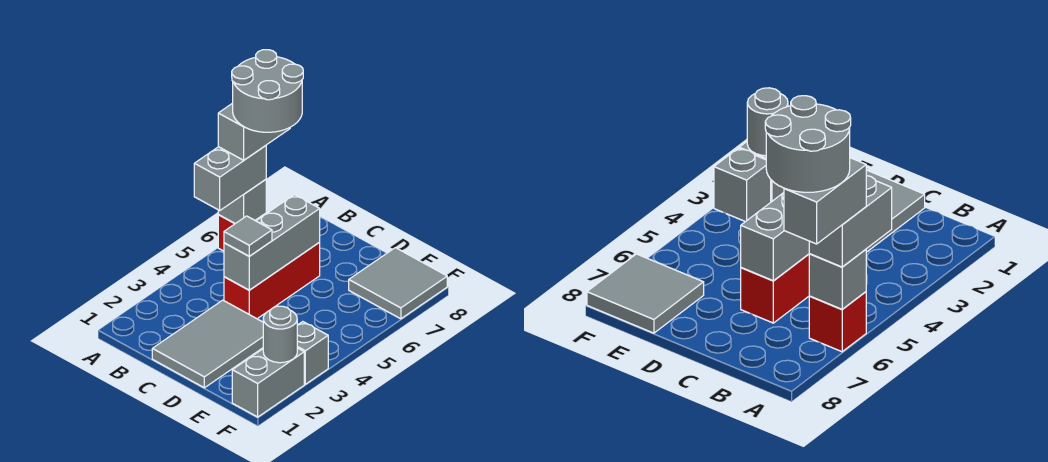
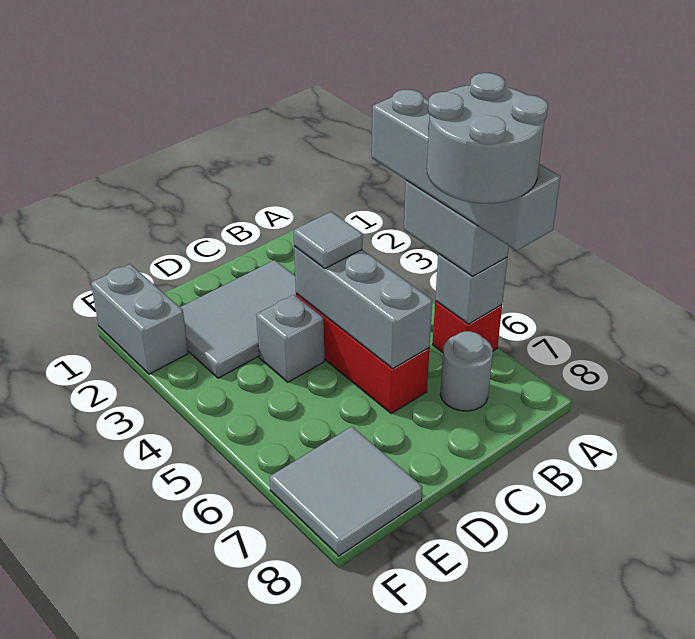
grey brick A6:A7 level 4 -> grey brick A4:A7 level 4
grey tile C1:D3 level 1 -> grey tile C2:E3 level 1
grey round brick F2 level 2 -> grey round brick B7 level 1
grey brick F3 level 1 -> grey brick D4 level 1

